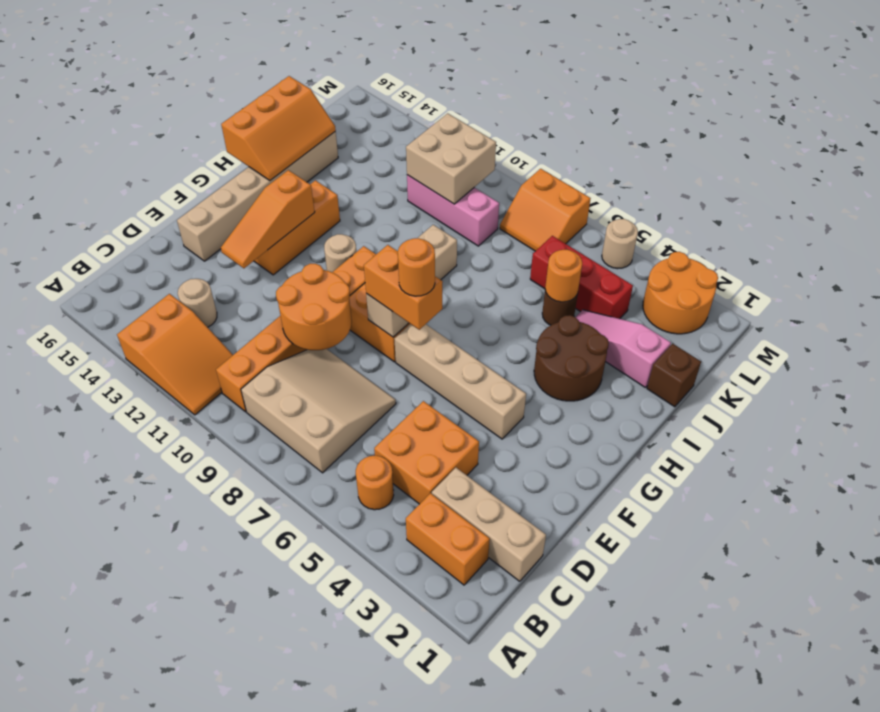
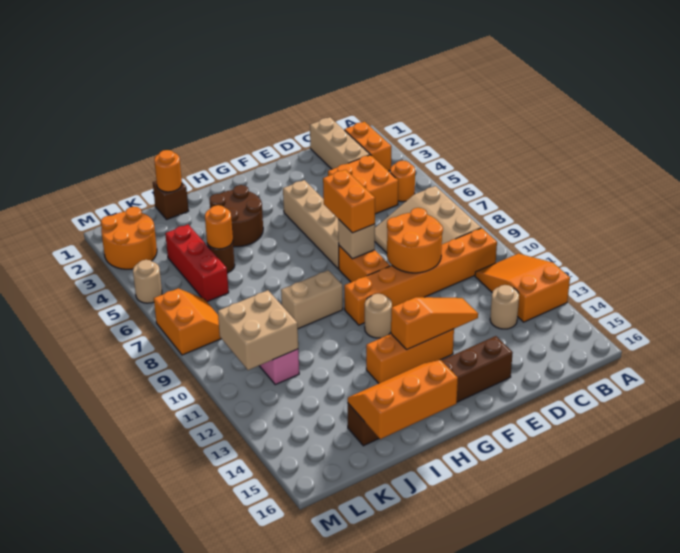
tan brick E15:J15 level 1 -> brown brick E15:J15 level 1
orange round brick F7 level 4 -> orange round brick J1 level 2
pink slope J2:J4 level 1 top 2 -> none

